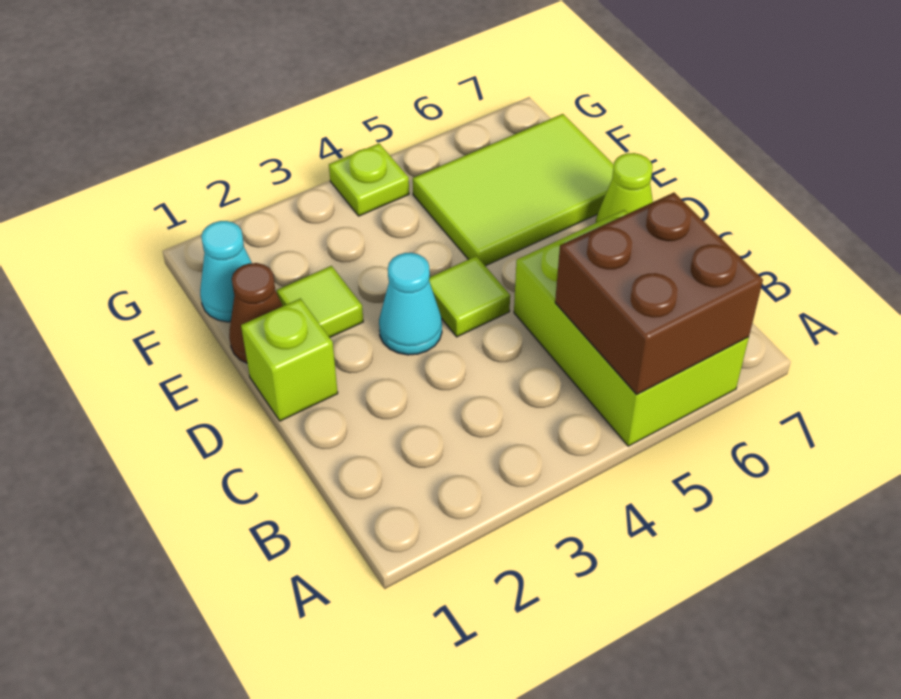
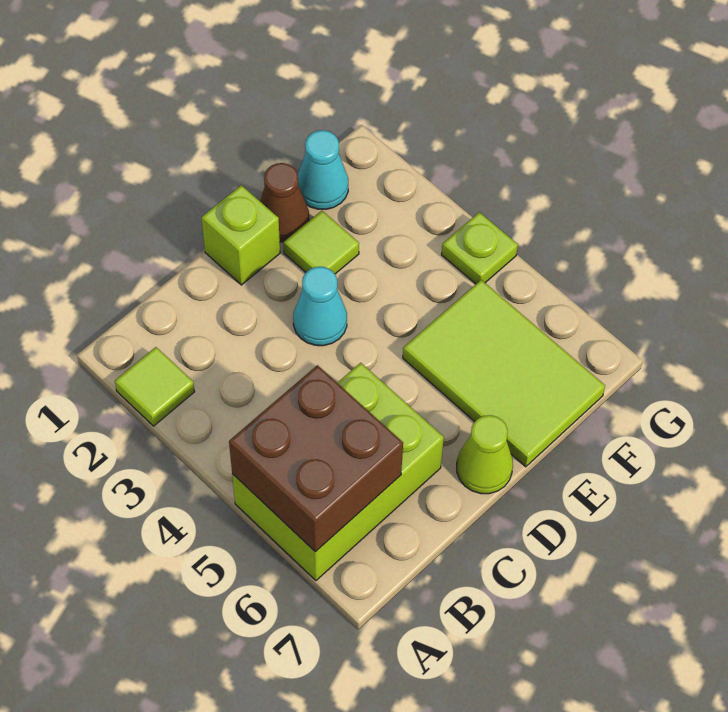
lime tile D4 level 1 -> lime tile A2 level 1

